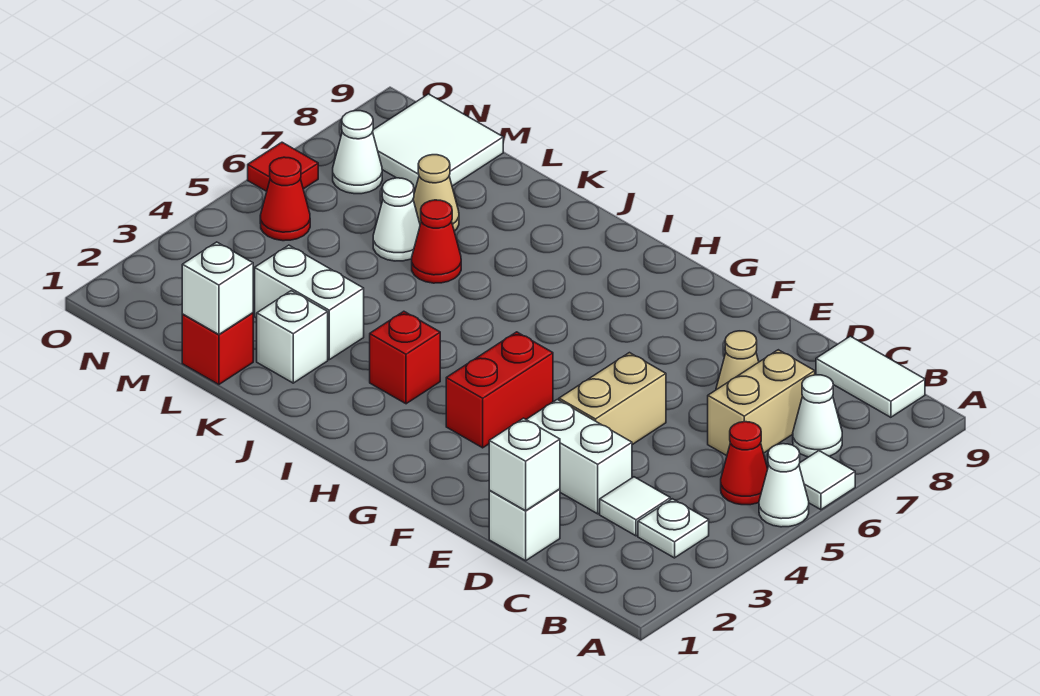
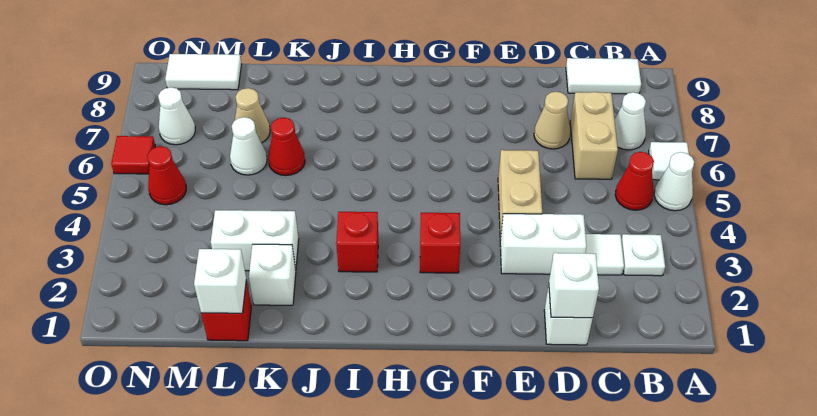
red brick G3:G4 level 1 -> red brick G3 level 1
white tile M8:N9 level 1 -> white tile M9:N9 level 1

